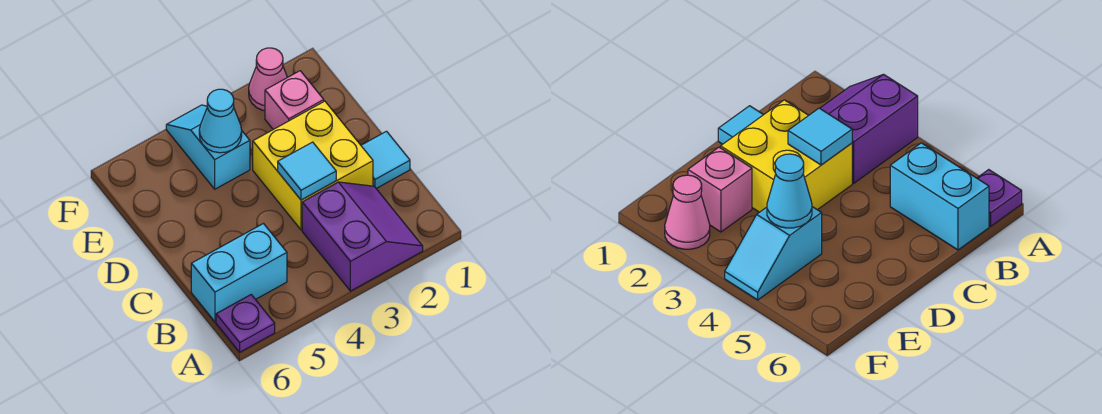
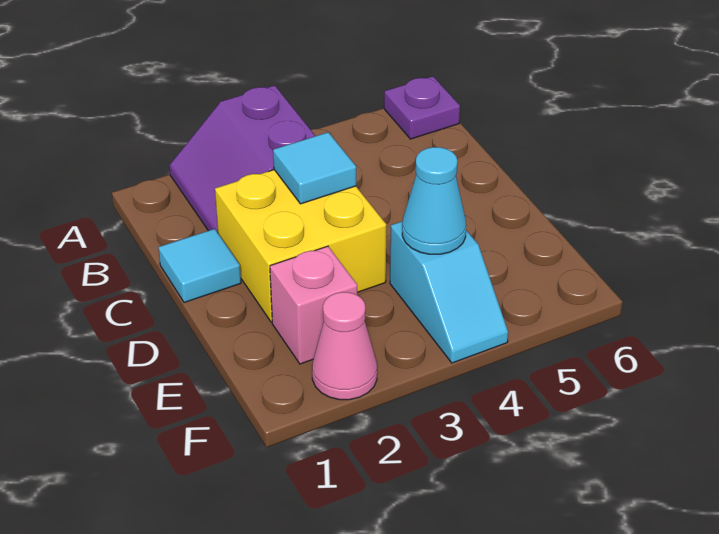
cyan brick B5:B6 level 1 -> none

